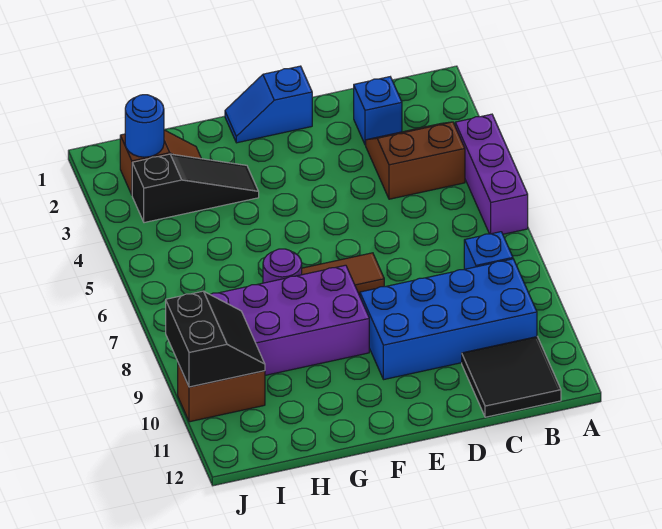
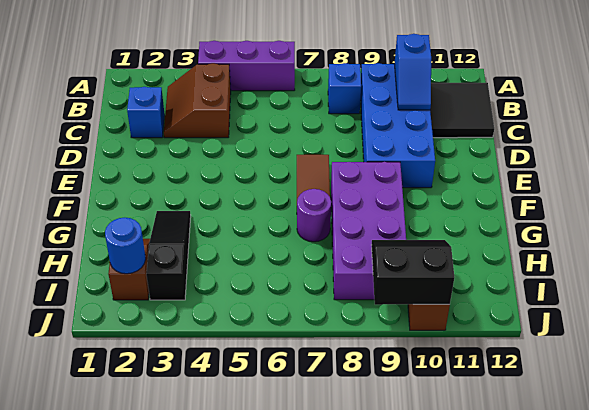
blue slope E1:F1 level 1 top E -> blue slope B10:C10 level 2 top B

